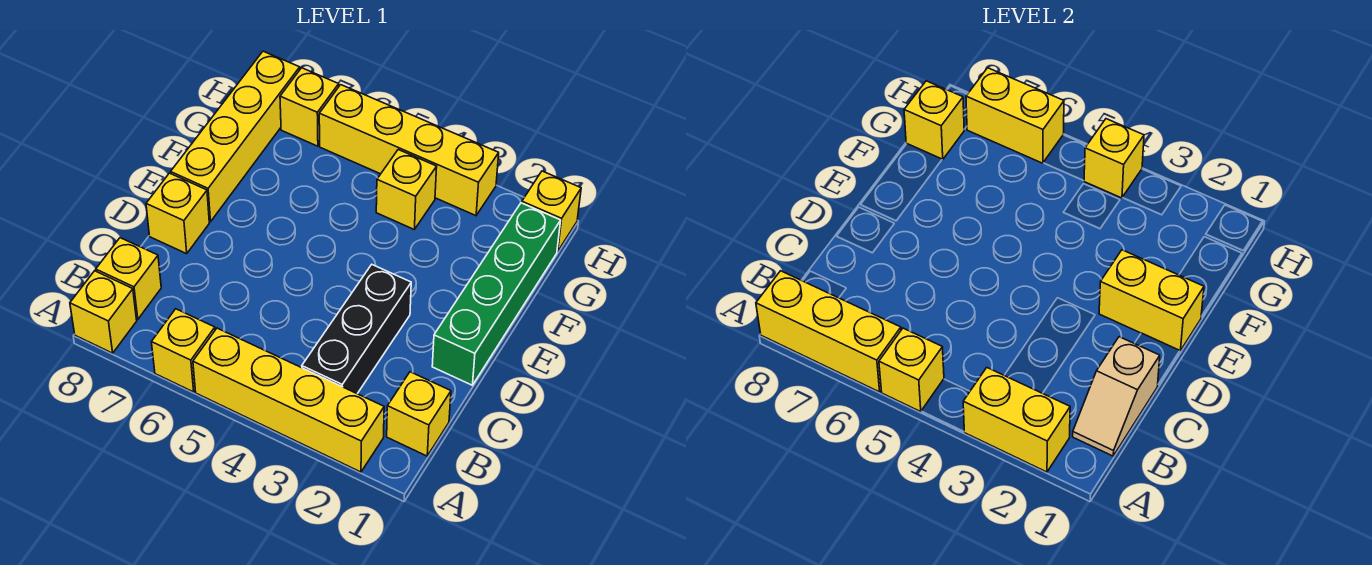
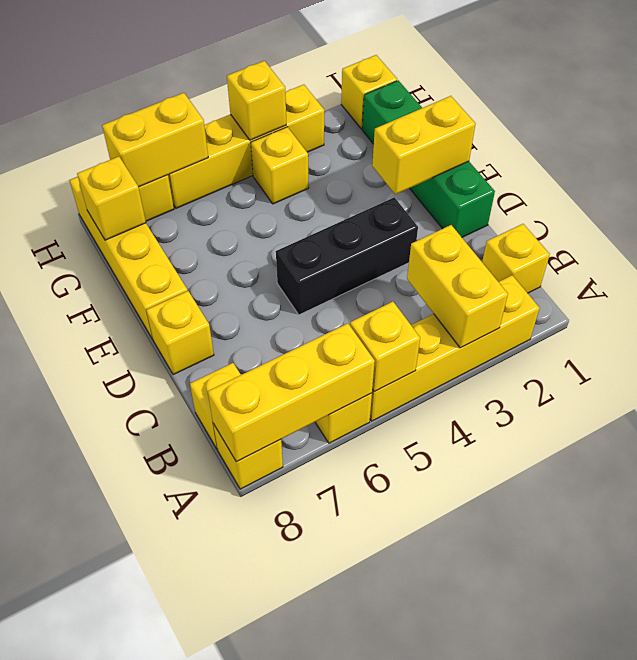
yellow brick A2:A3 level 2 -> yellow brick A3:B3 level 2
tan slope B1:C1 level 2 top C -> none
black brick B3:D3 level 1 -> black brick D3:D5 level 1

